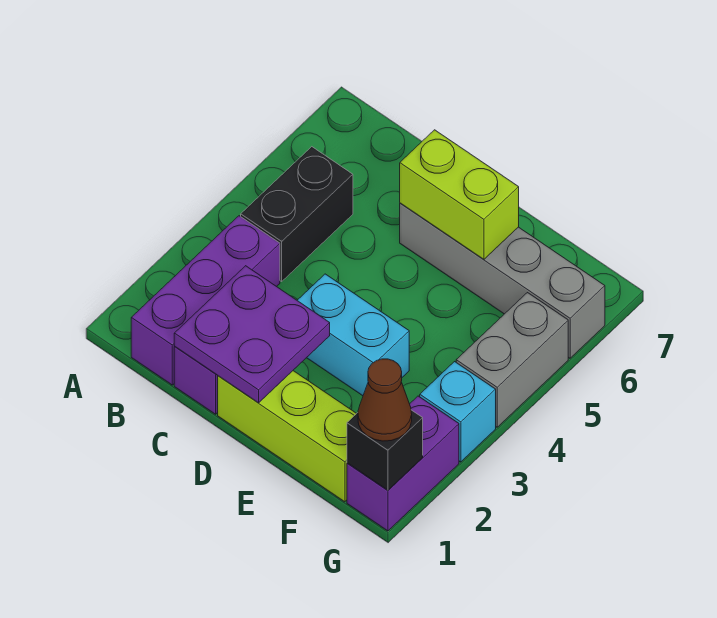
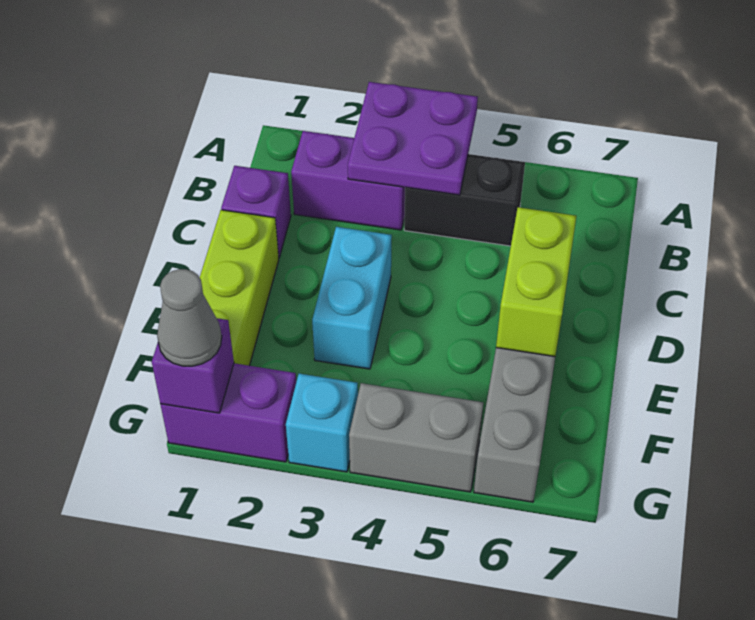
purple brick B1:B3 level 1 -> purple brick B2:B3 level 1
purple plate C1:D2 level 2 -> purple plate A3:B4 level 2
black brick G1 level 2 -> purple brick G1 level 2
brown cone G1 level 3 -> grey cone G1 level 3

